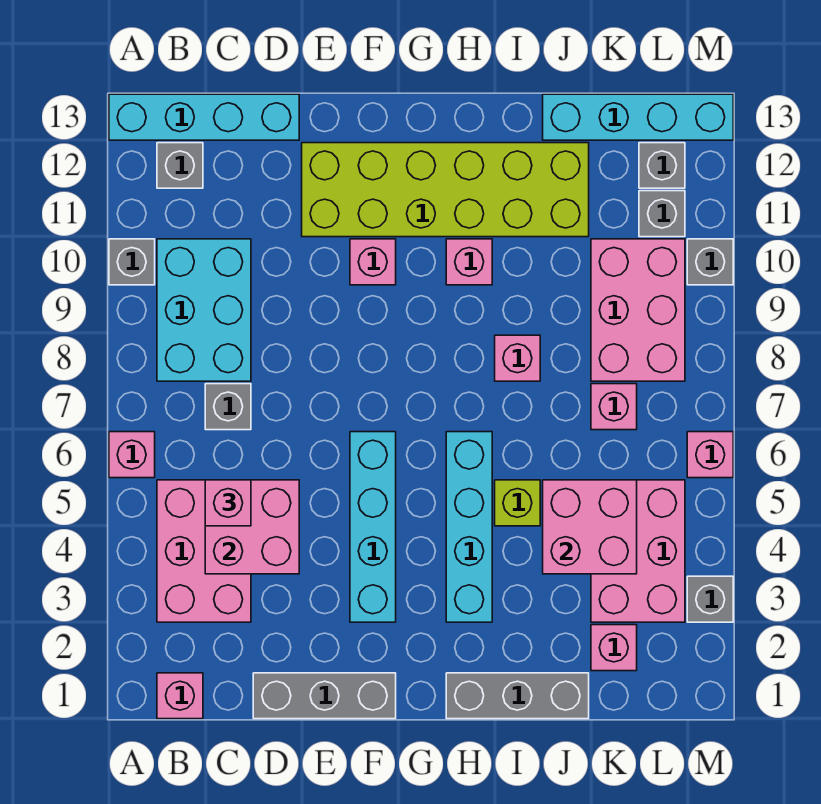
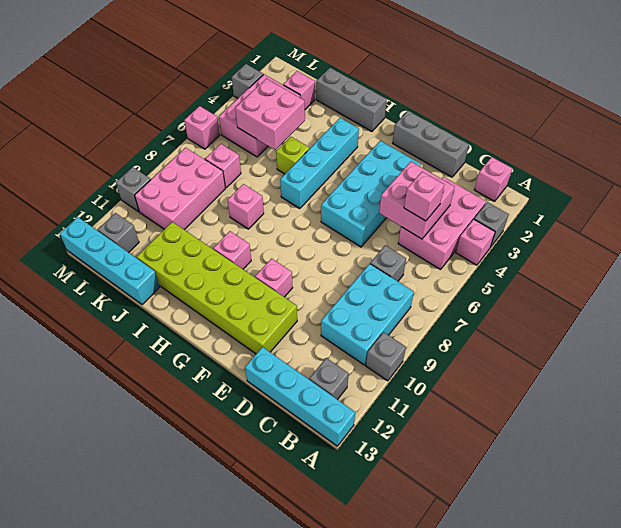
pink brick A6 level 1 -> pink brick A4 level 1
cyan brick F3:F6 level 1 -> cyan brick E3:F6 level 1
grey brick L11 level 1 -> grey brick A3 level 1

